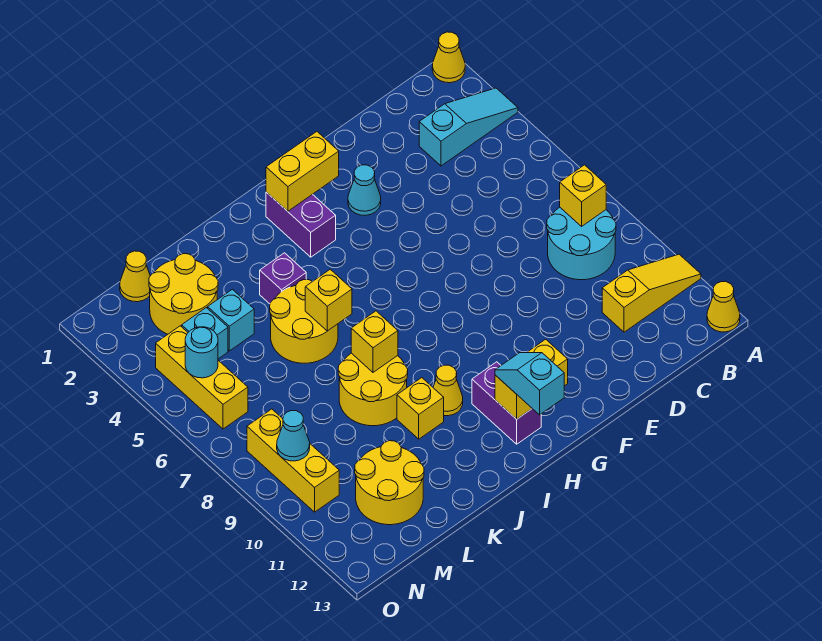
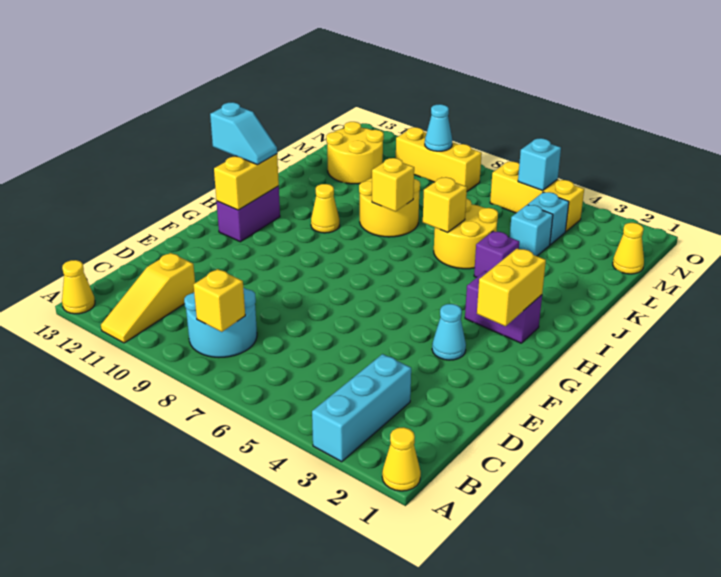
cyan slope A3:C3 level 1 top C -> cyan brick A3:C3 level 1
purple brick H11:H12 level 1 -> purple brick G12:H12 level 1
yellow brick J10 level 1 -> none
yellow round brick L2:M3 level 1 -> none
cyan round brick N5 level 2 -> cyan brick N5 level 2

